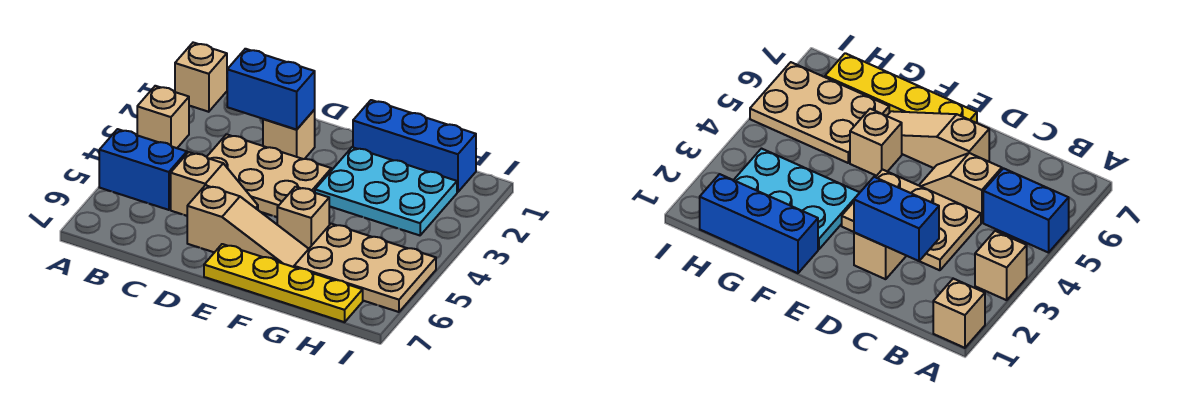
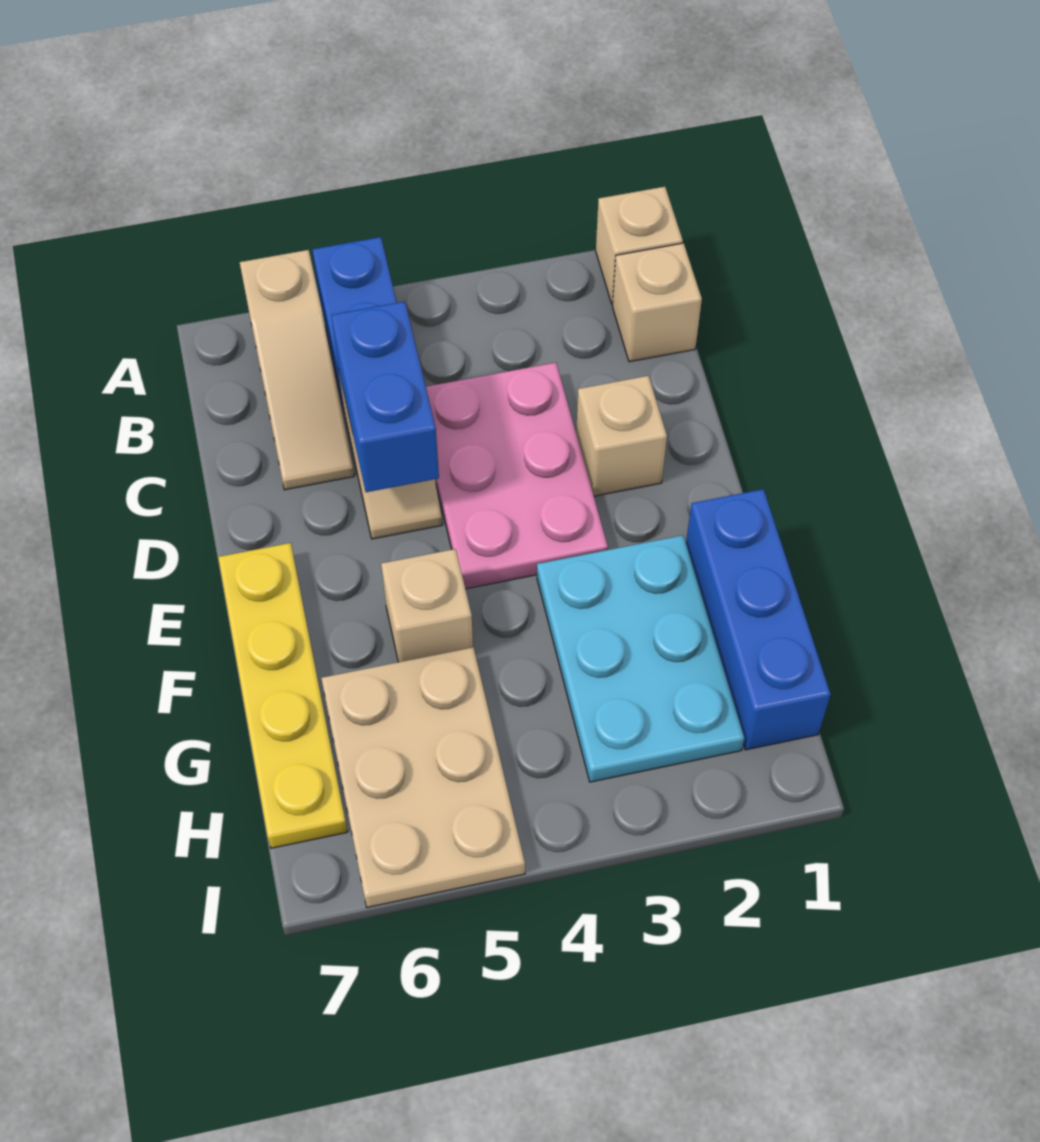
tan brick A3 level 1 -> tan brick B1 level 1
blue brick C2:D2 level 2 -> blue brick C5:D5 level 2
tan plate C3:E4 level 1 -> pink plate C3:E4 level 1
tan slope D6:F6 level 1 top D -> tan slope A6:C6 level 1 top A

